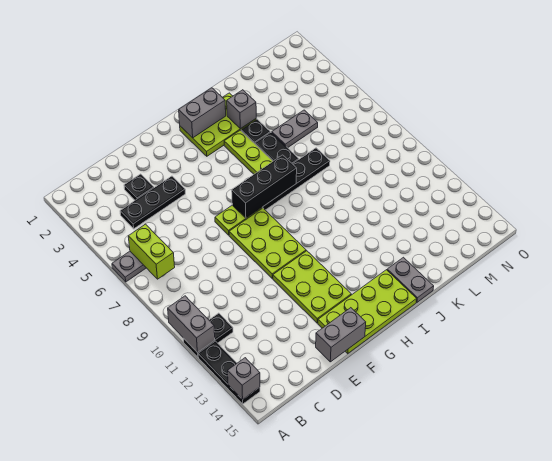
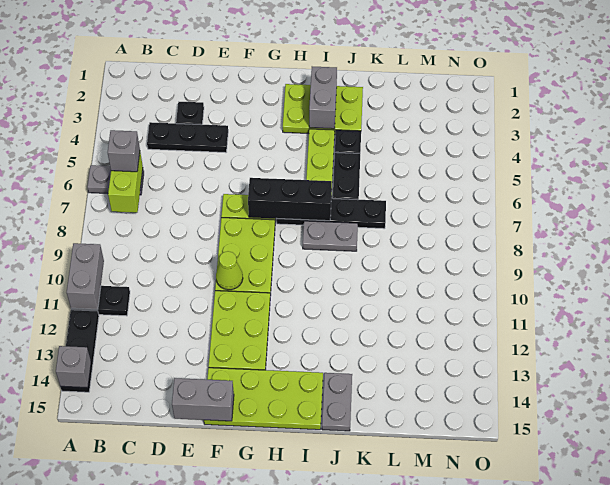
none -> lime cone F10 level 2
grey brick H2:I2 level 2 -> grey brick I2:I3 level 2
grey brick J3 level 2 -> grey brick B6 level 3
grey plate K5:L5 level 1 -> grey plate I8:J8 level 1

